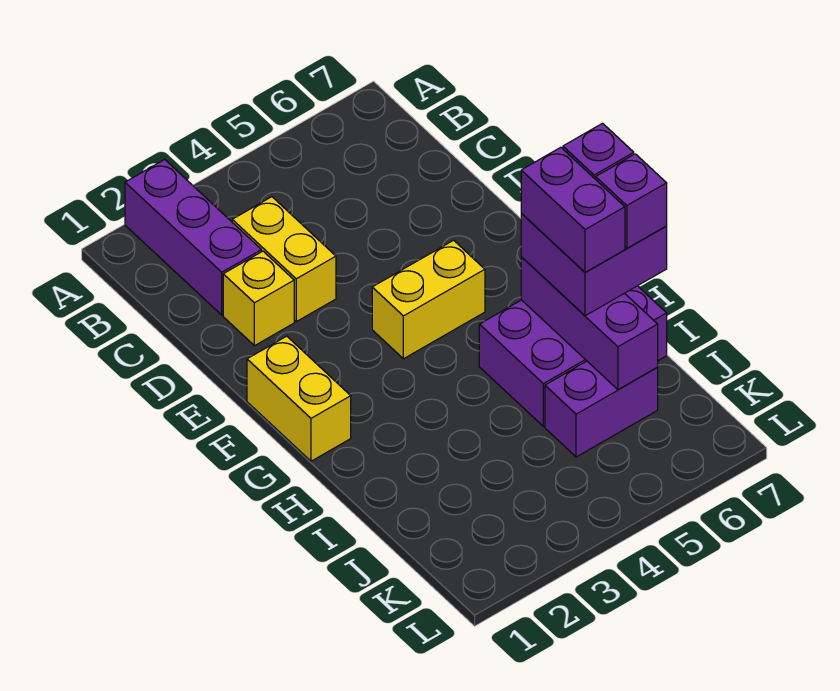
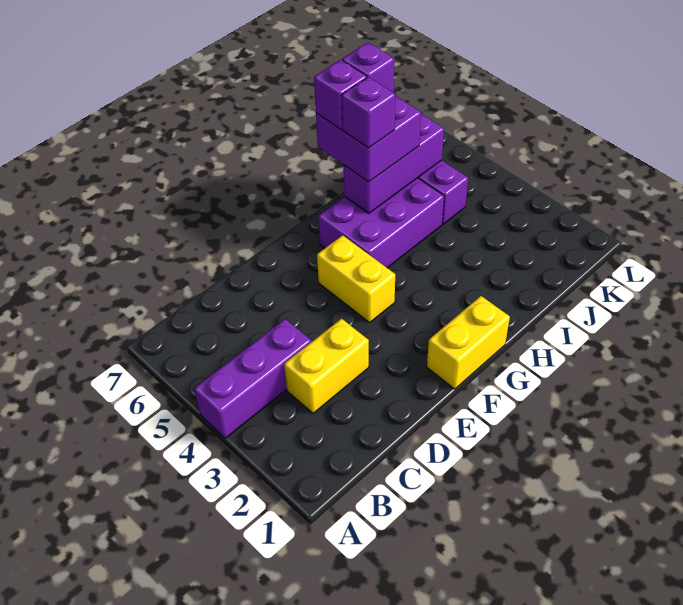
purple brick A2:C2 level 1 -> purple brick A4:C4 level 1
yellow brick D2 level 1 -> none
purple brick H5:I7 level 1 -> purple brick G5:I6 level 1
purple brick H6:I6 level 4 -> purple brick H6 level 4

